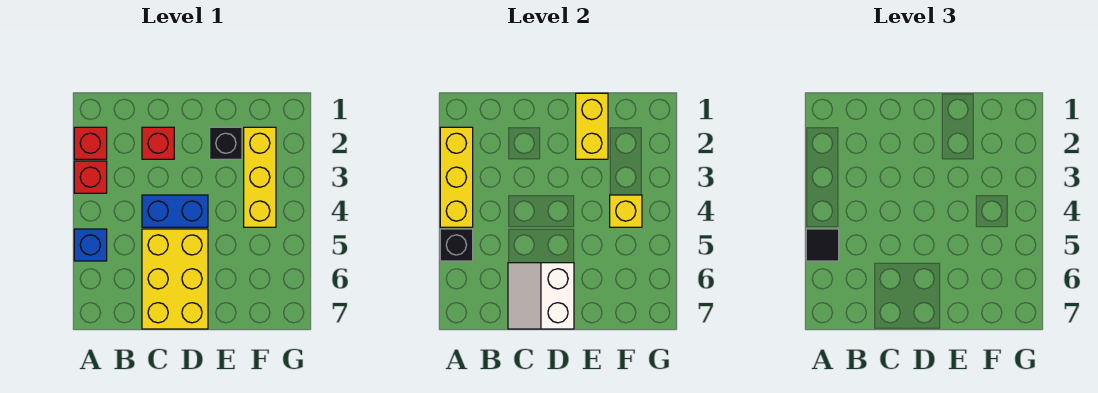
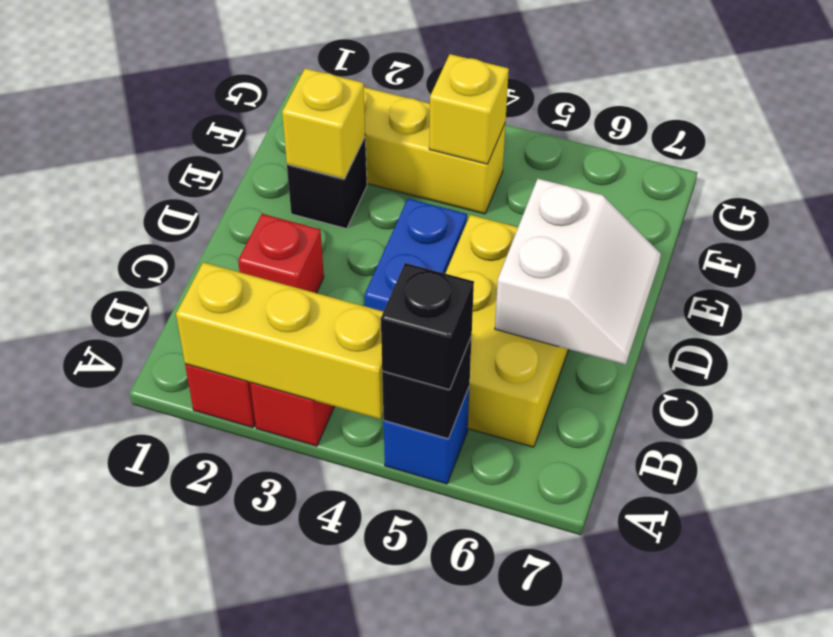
black tile A5 level 3 -> black brick A5 level 3
yellow brick C5:D7 level 1 -> yellow brick B5:D6 level 1
white slope C6:D7 level 2 top D -> white slope C6:D7 level 2 top 6
yellow brick E1:E2 level 2 -> yellow brick E2 level 2

